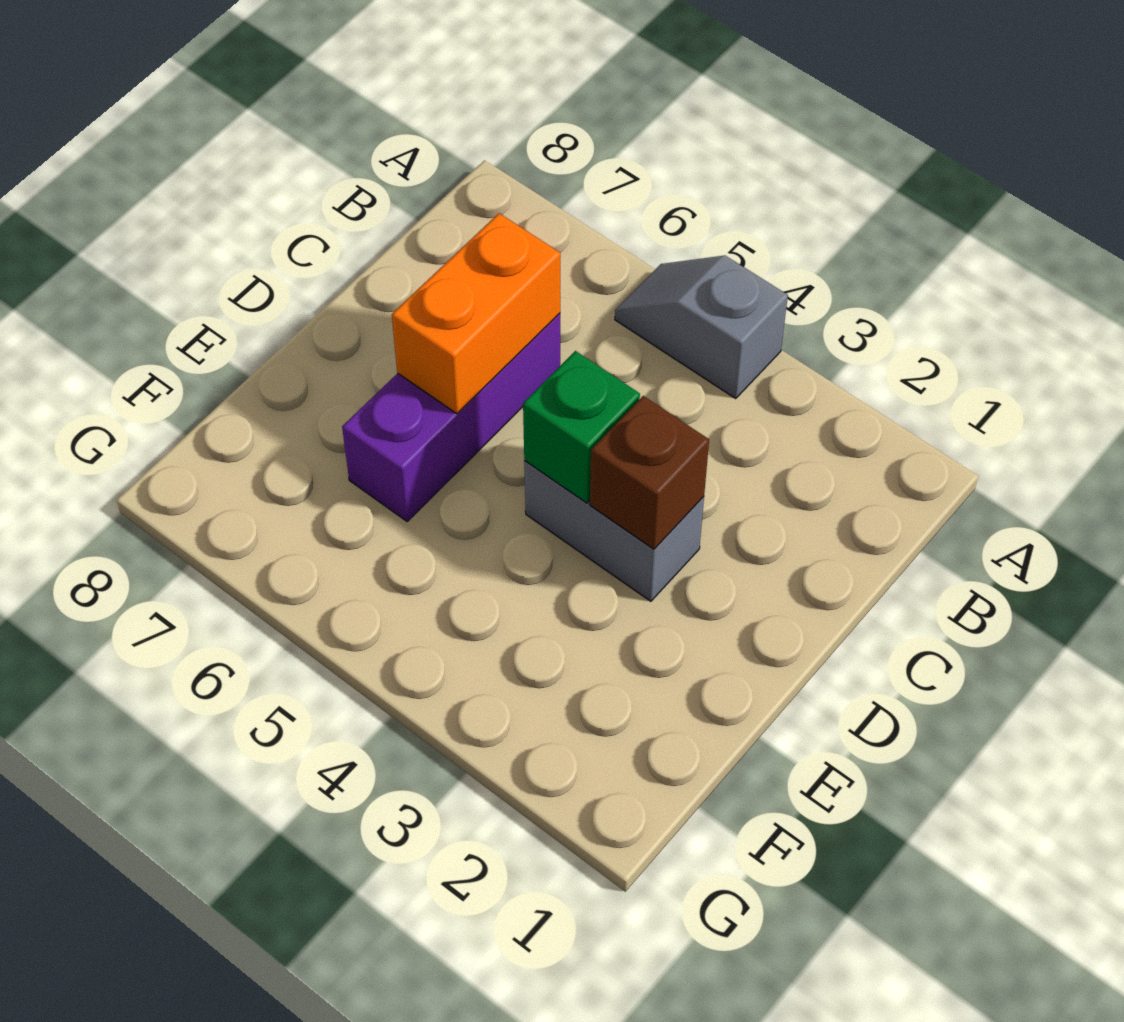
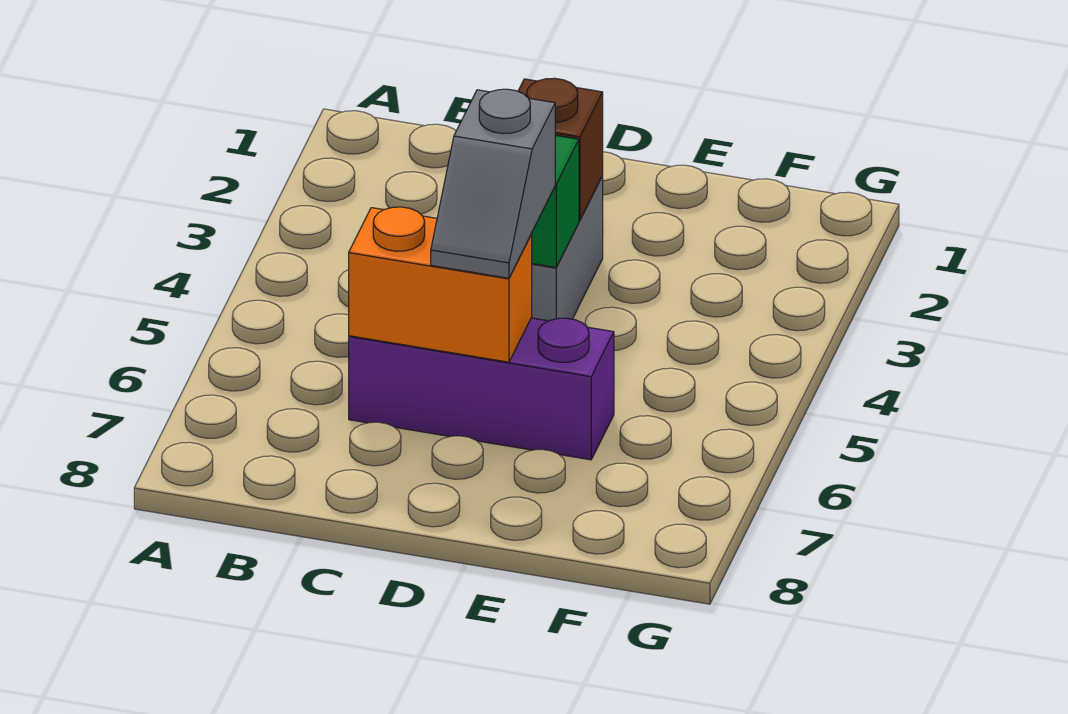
grey slope A4:A5 level 1 top 4 -> grey slope D5:D6 level 3 top 5

